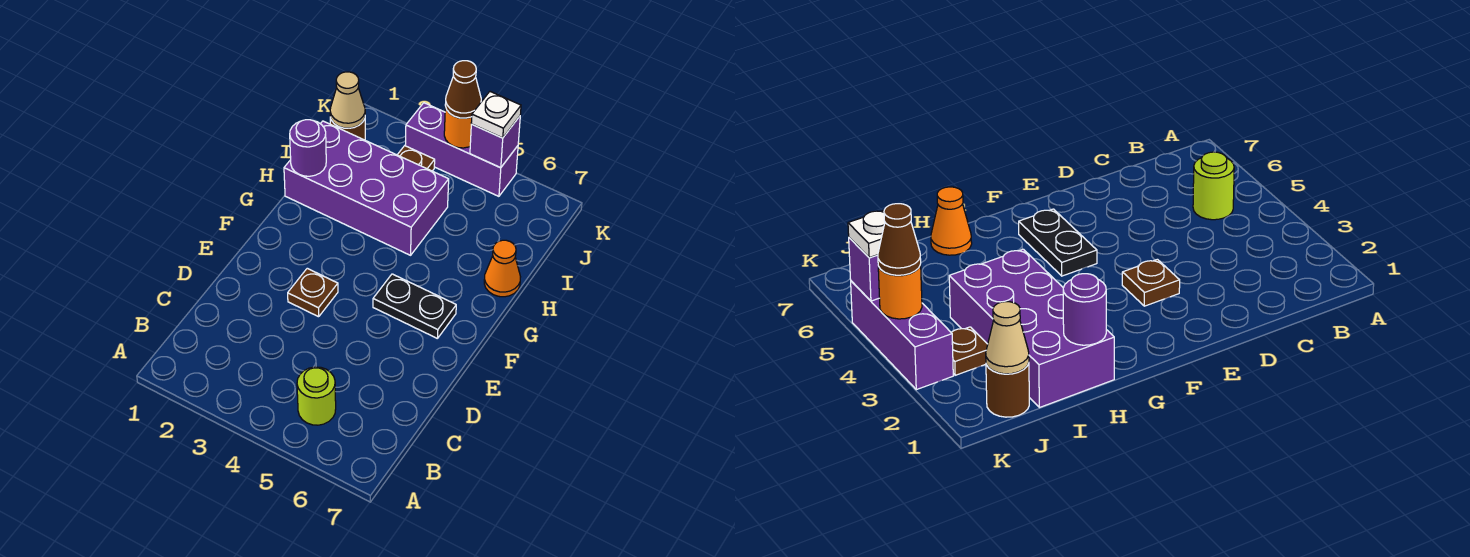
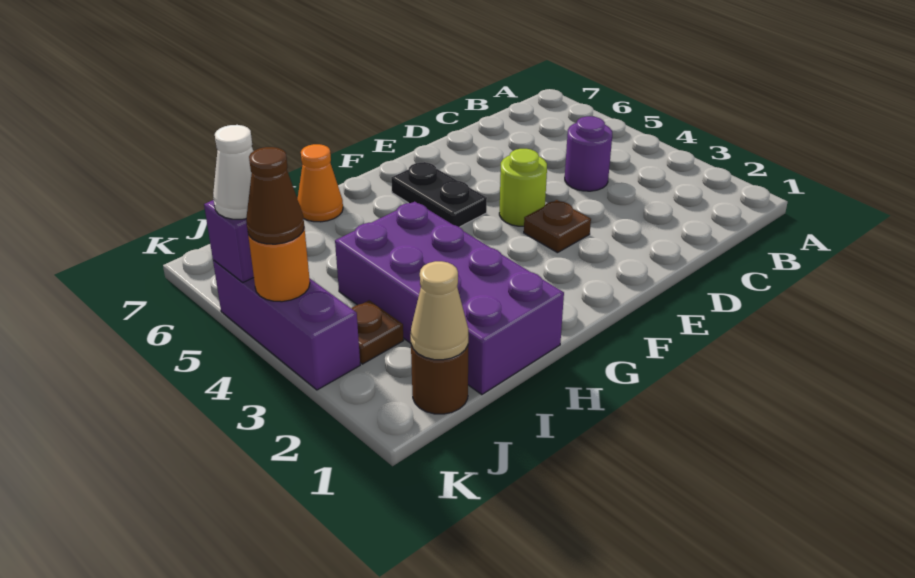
lime round brick B5 level 1 -> lime round brick E4 level 1
purple round brick H1 level 2 -> purple round brick C4 level 1
white plate K5 level 3 -> white cone K5 level 3

